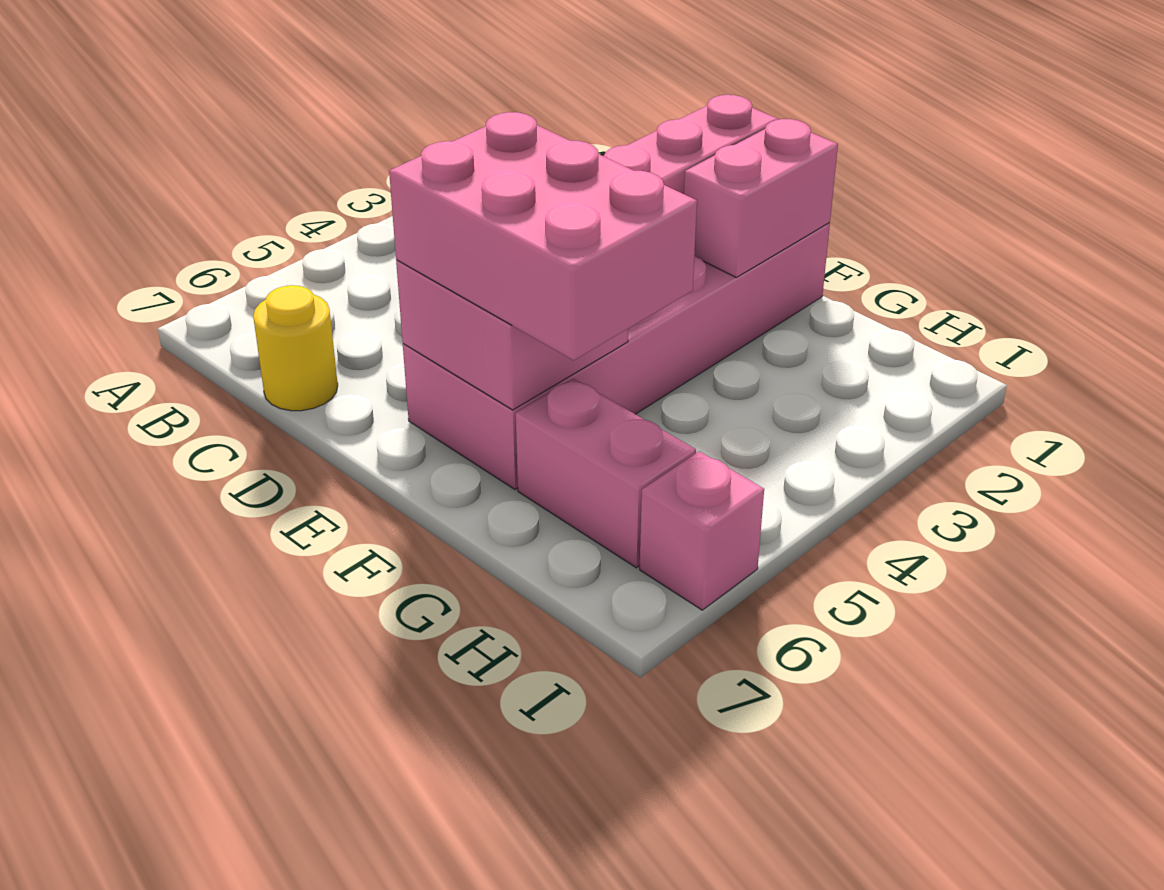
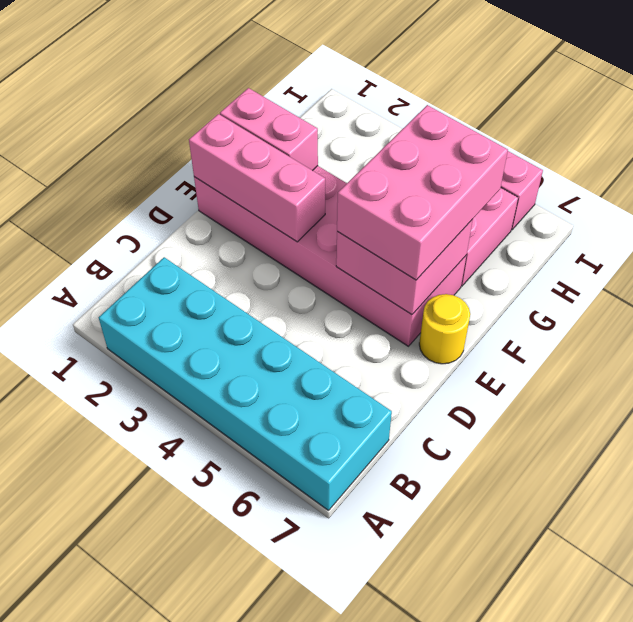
none -> cyan brick A2:B7 level 1
yellow round brick C7 level 1 -> yellow round brick E7 level 1

